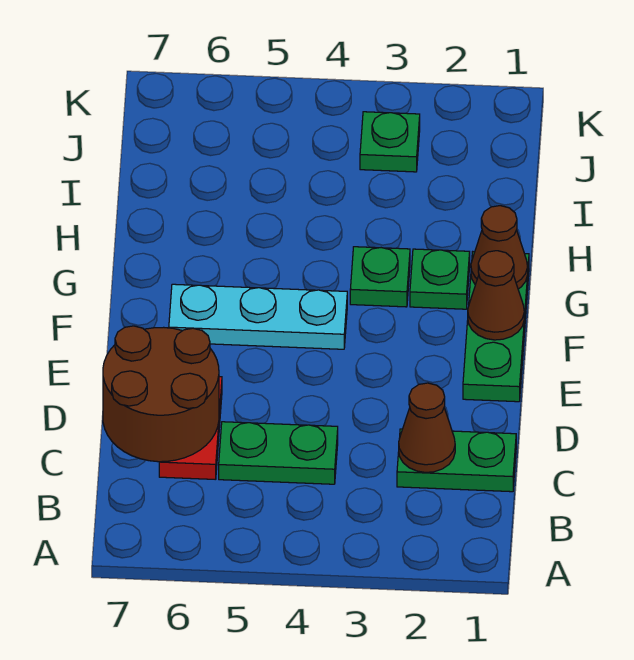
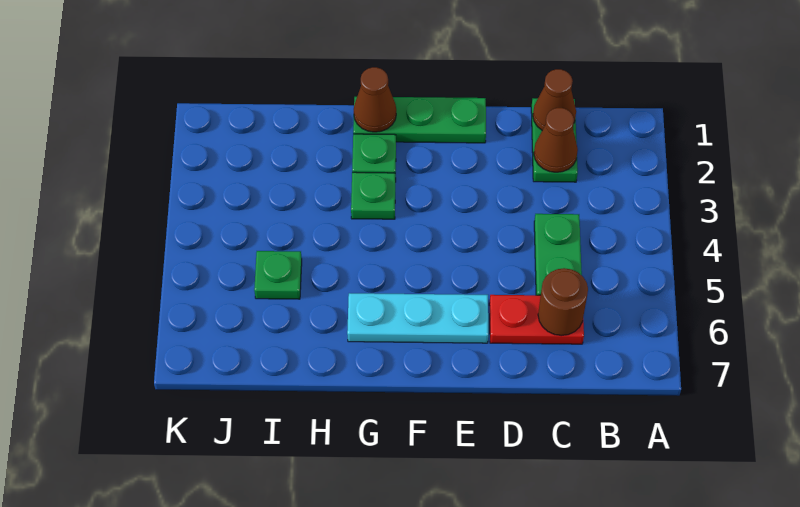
brown round brick C6:D7 level 2 -> brown round brick C6 level 2
brown cone F1 level 2 -> brown cone C1 level 2
cyan plate F4:F6 level 1 -> cyan plate E6:G6 level 1
green plate J3 level 1 -> green plate I5 level 1

